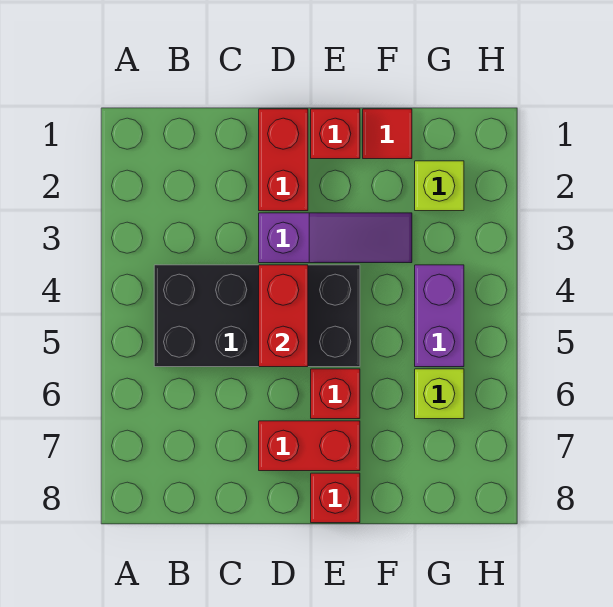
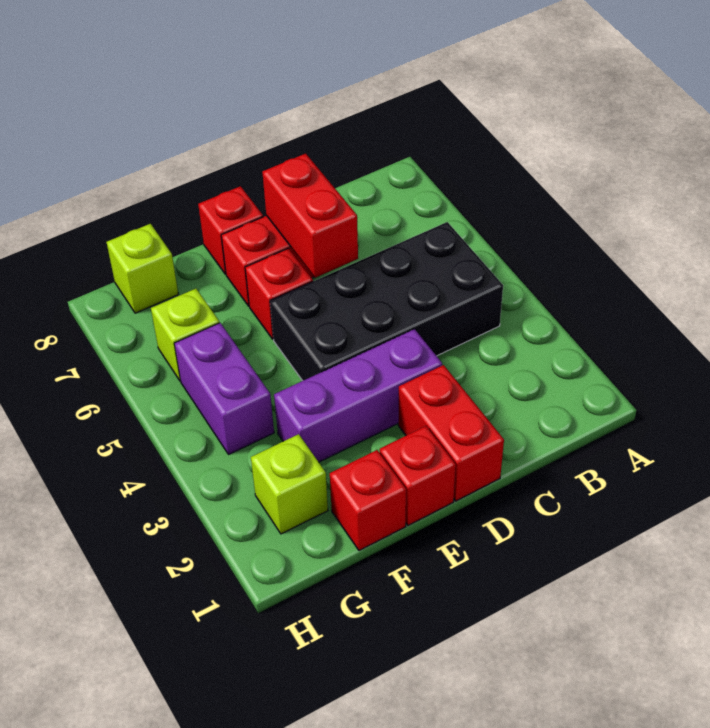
purple slope D3:F3 level 1 top D -> purple brick D3:F3 level 1
red brick D4:D5 level 2 -> red brick D6:D7 level 2
red tile F1 level 1 -> red brick F1 level 1
none -> lime brick G8 level 1

